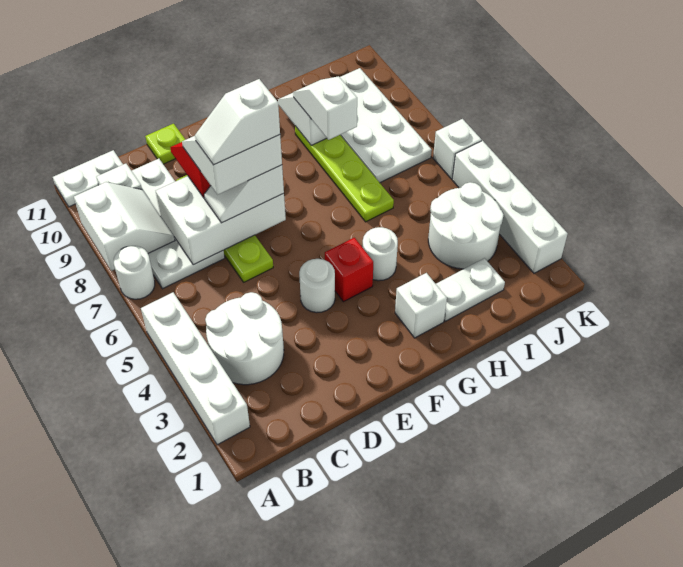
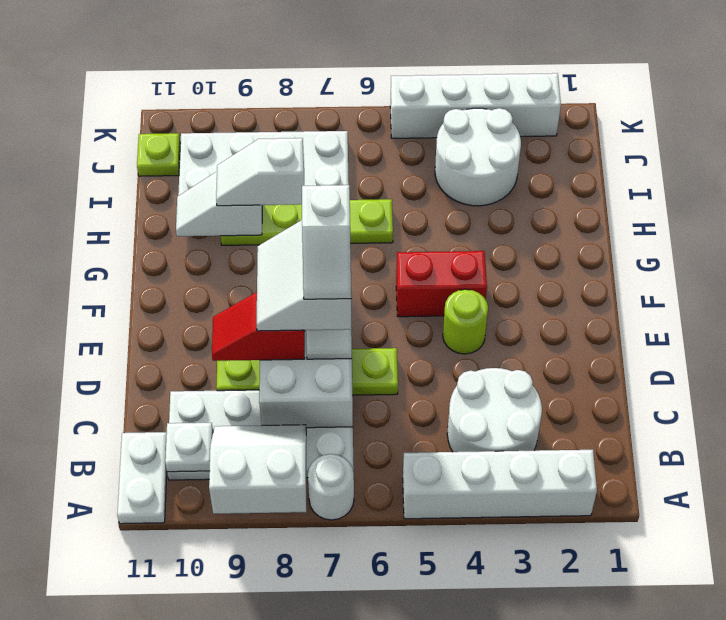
lime plate D11 level 1 -> lime plate J11 level 1
white round brick E4 level 1 -> lime round brick E4 level 1
red brick F4 level 1 -> red brick F4:F5 level 1
white brick G2 level 1 -> none
white round brick G4 level 1 -> none
white plate H2:I2 level 1 -> none
white brick K6 level 1 -> none

